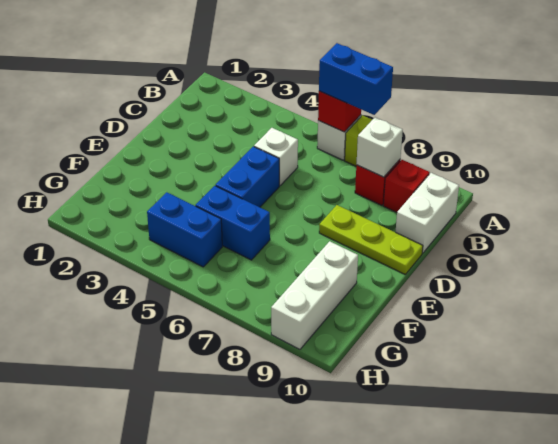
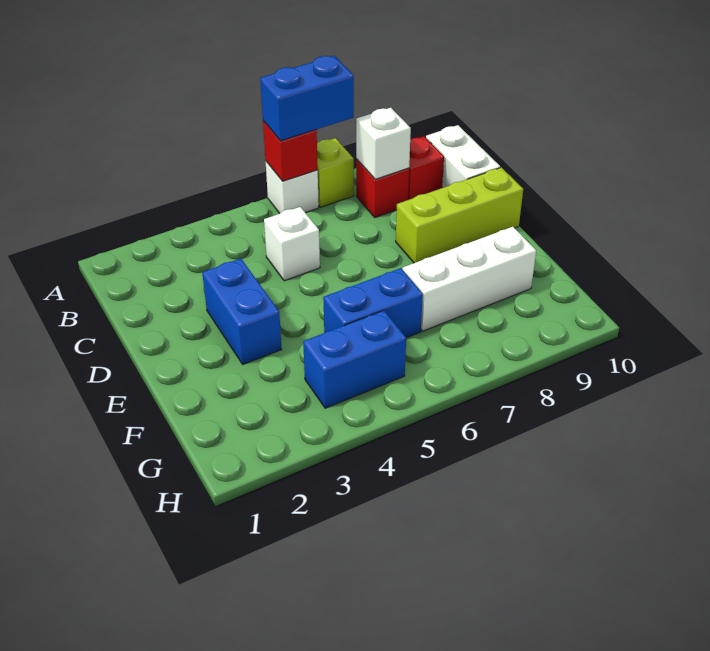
blue brick D5:E5 level 1 -> blue brick D3:E3 level 1
lime plate D8:D10 level 1 -> lime brick D8:D10 level 1
white brick F9:H9 level 1 -> white brick F7:F9 level 1

